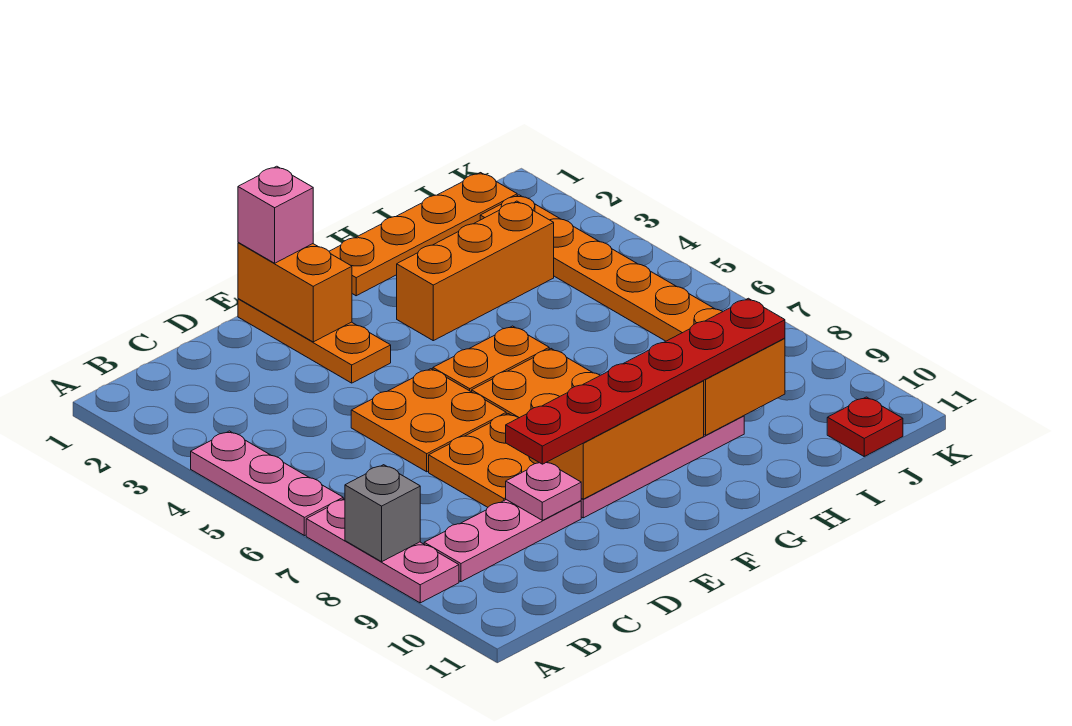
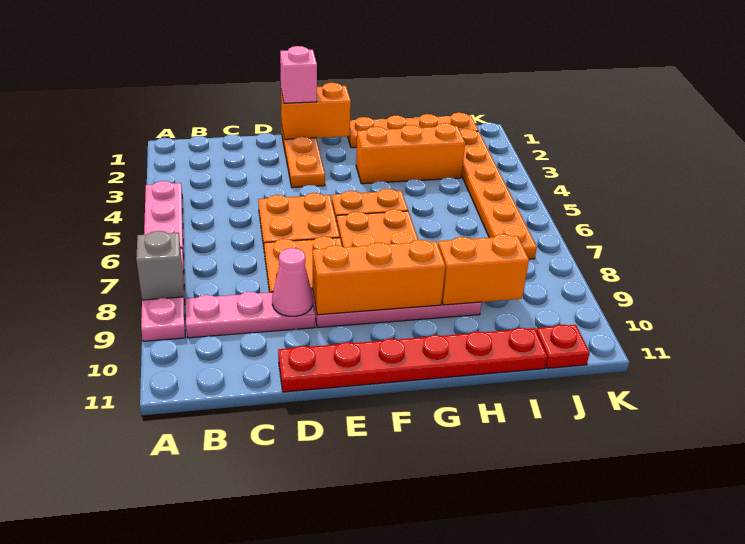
pink plate D9 level 2 -> pink cone D9 level 2
red plate D9:I9 level 3 -> red plate D11:I11 level 1
orange brick E1:E2 level 2 -> orange brick E1:F1 level 2

